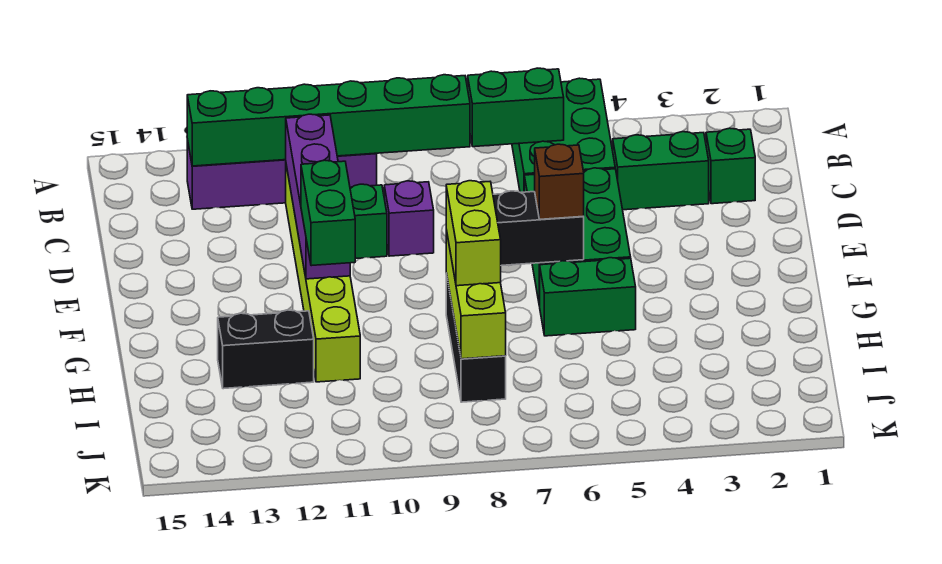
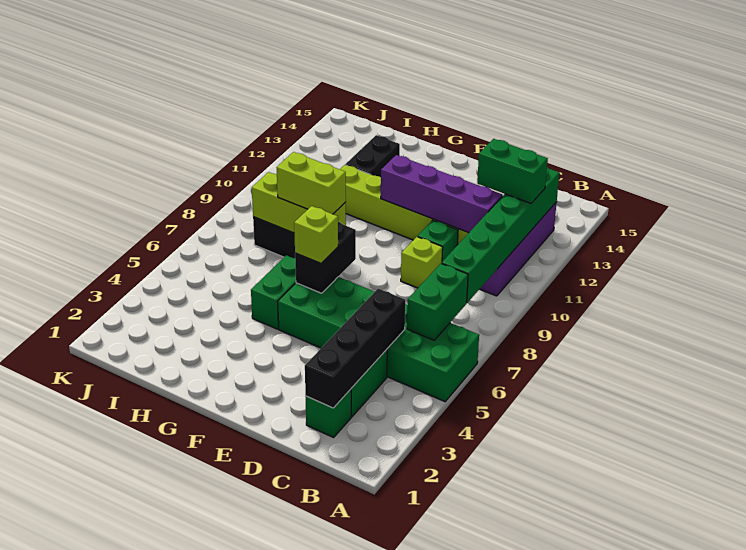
none -> black brick C2:C5 level 2
purple brick D9 level 1 -> lime brick D9 level 1
brown brick F6 level 3 -> lime brick F6 level 3
green brick F11:G11 level 3 -> green brick B12:C12 level 3

